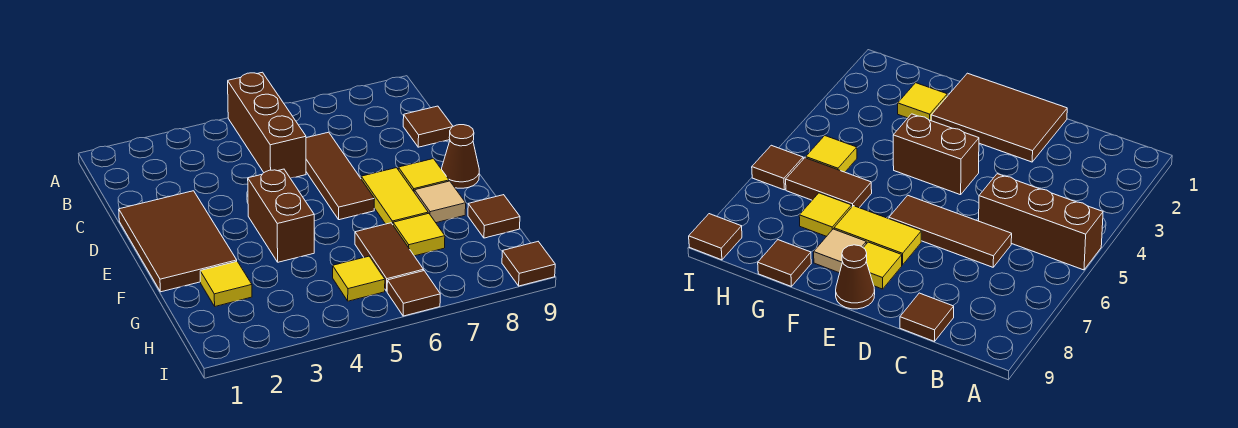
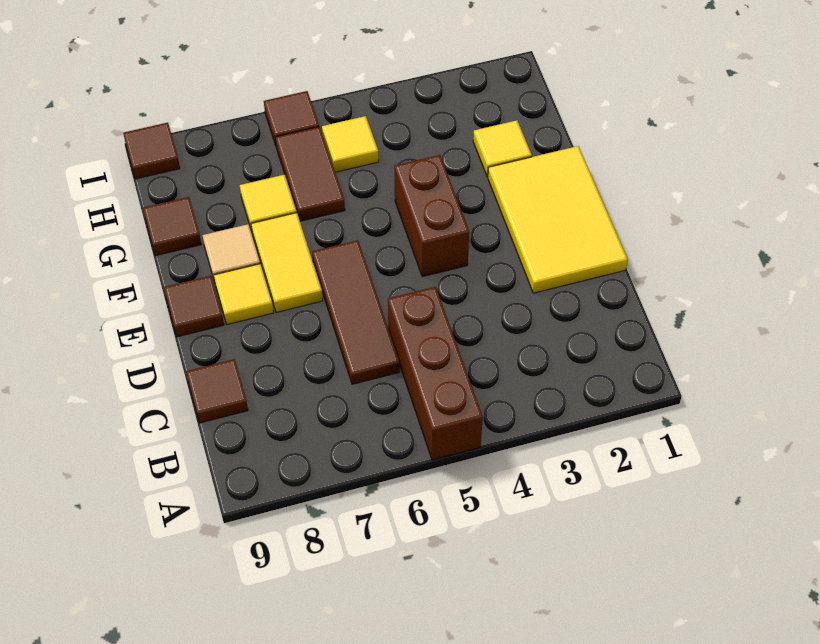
brown tile D1:F2 level 1 -> yellow tile D1:F2 level 1
brown cone E9 level 1 -> brown tile E9 level 1

